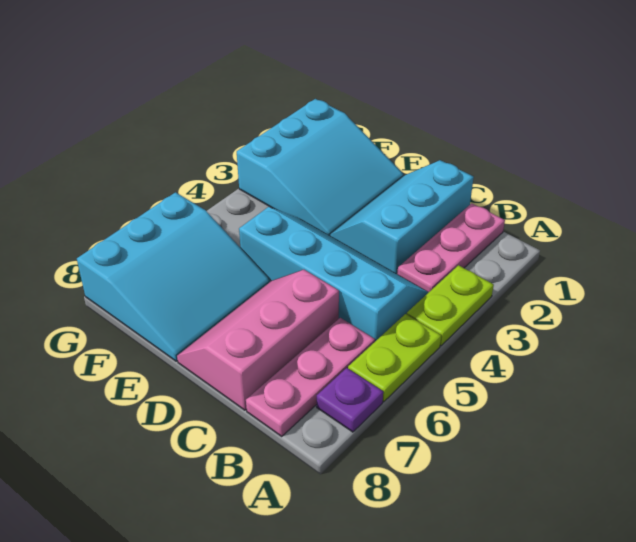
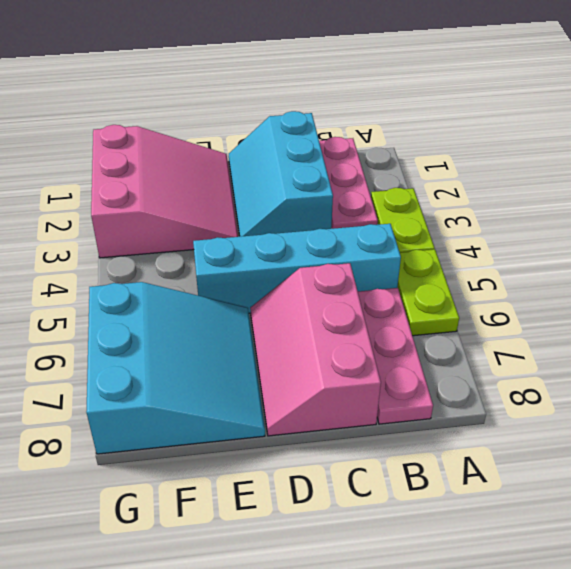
purple plate A7 level 1 -> none
cyan slope E1:G3 level 1 top G -> pink slope E1:G3 level 1 top G

